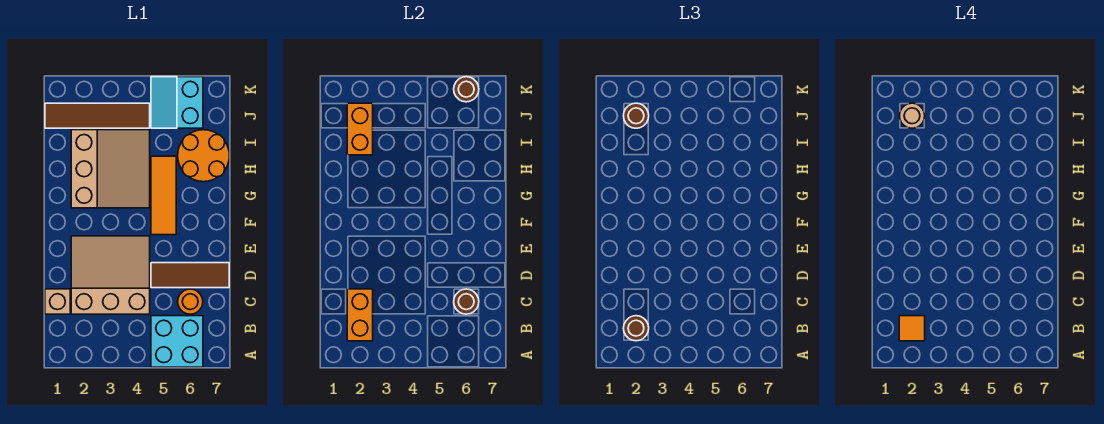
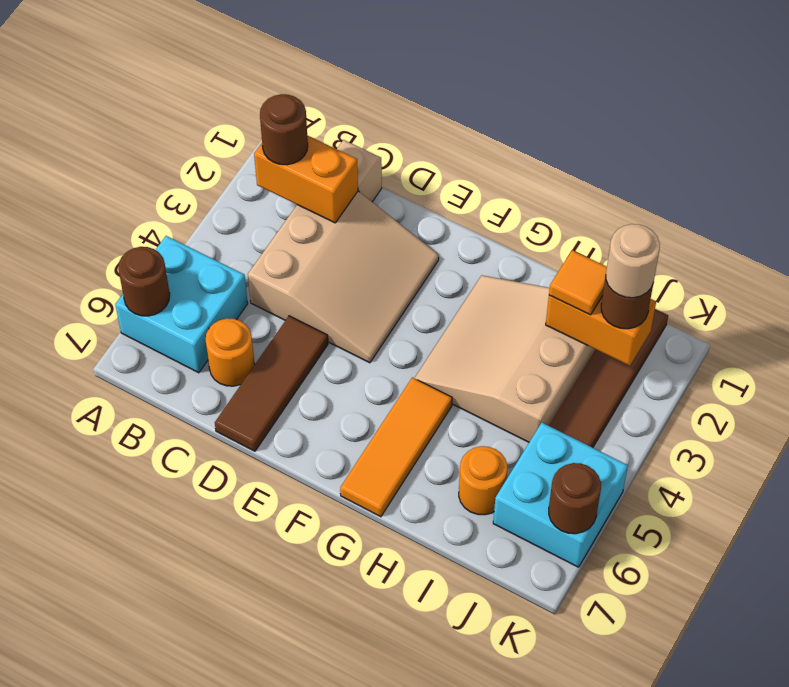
orange tile B2 level 4 -> orange tile I2 level 3
brown round brick C6 level 2 -> brown round brick A6 level 2
orange tile F5:H5 level 1 -> orange tile G5:G7 level 1
tan slope G2:I4 level 1 top 2 -> tan slope G2:I4 level 1 top I
orange round brick H6:I7 level 1 -> orange round brick I6 level 1
cyan slope J5:K6 level 1 top 6 -> cyan brick J5:K6 level 1

